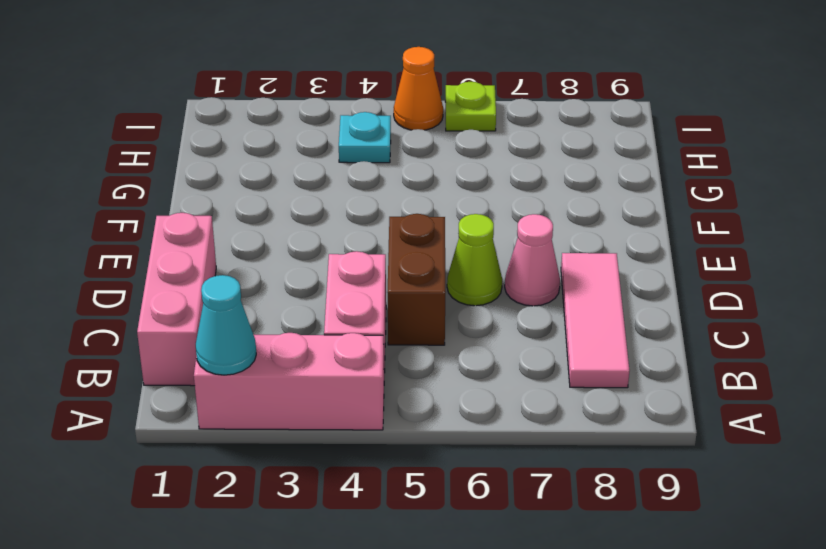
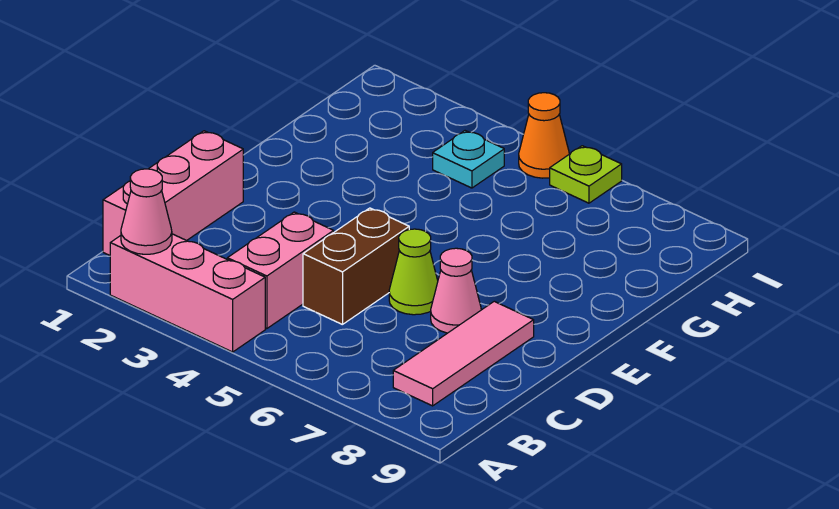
cyan cone A2 level 2 -> pink cone A2 level 2

